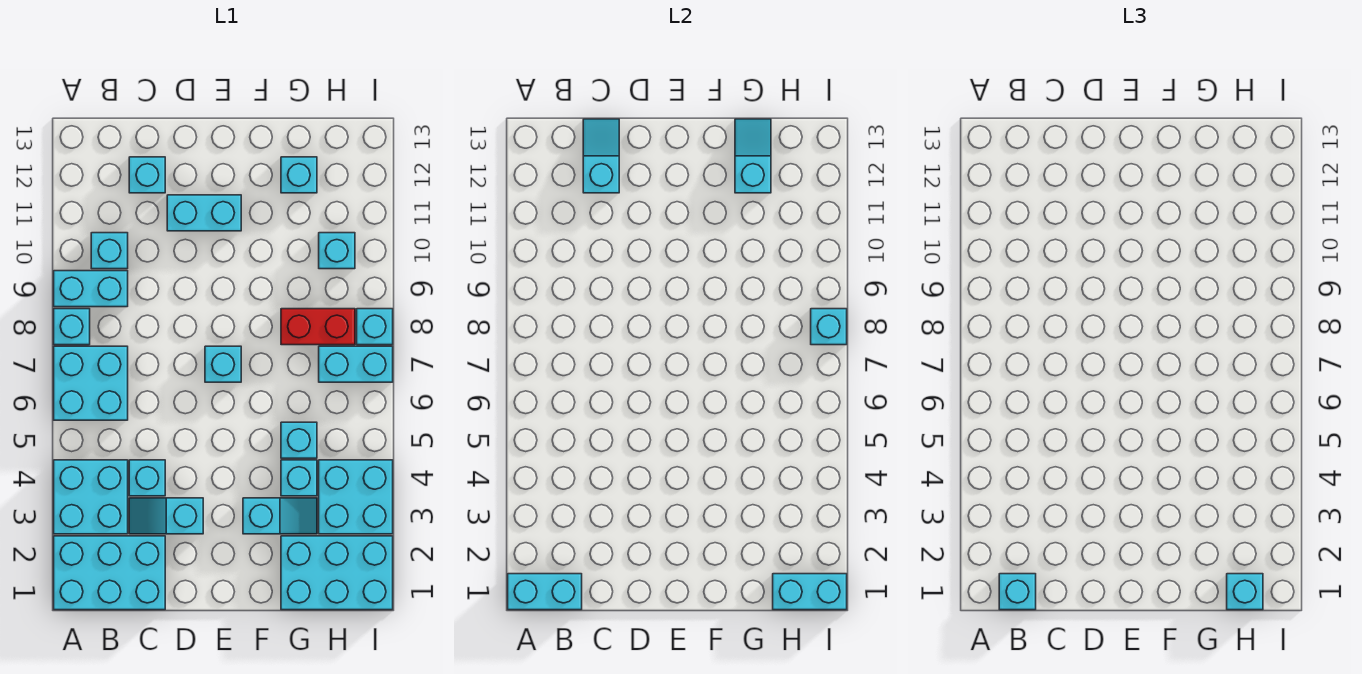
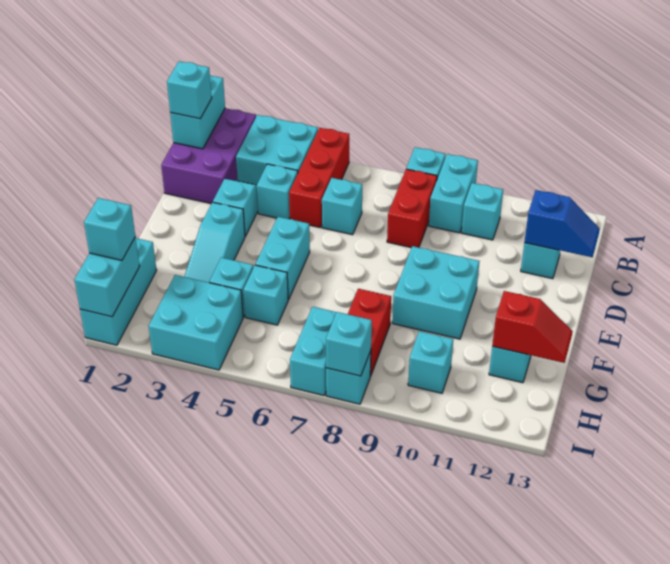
cyan brick A1:C2 level 1 -> purple brick A1:C2 level 1
none -> red brick A5:C5 level 1
cyan brick A6:B7 level 1 -> cyan brick E9:F10 level 1
none -> red brick B8:C8 level 1
cyan slope C12:C13 level 2 top 12 -> blue slope C12:C13 level 2 top 12
cyan brick D11:E11 level 1 -> cyan brick E5:F5 level 1
cyan brick E7 level 1 -> cyan brick C6 level 1
cyan slope F3:G3 level 1 top F -> cyan slope E3:G3 level 1 top E
cyan brick G1:I2 level 1 -> cyan brick G1:I1 level 1
cyan slope G12:G13 level 2 top 12 -> red slope G12:G13 level 2 top 12

